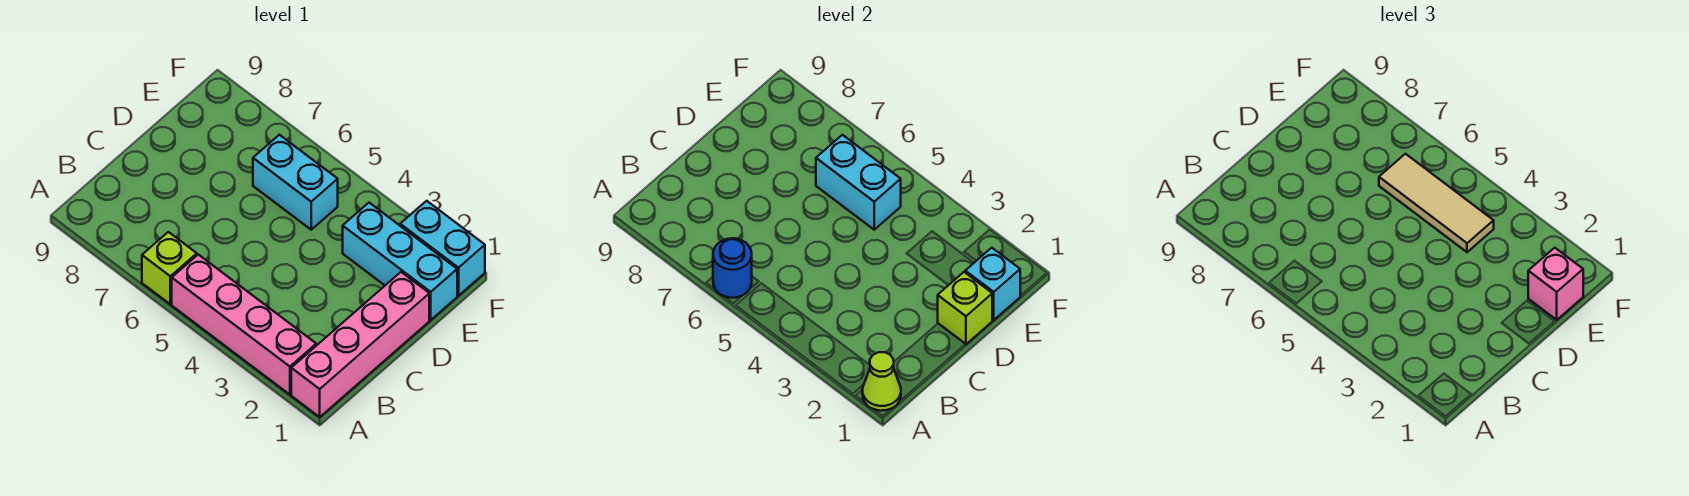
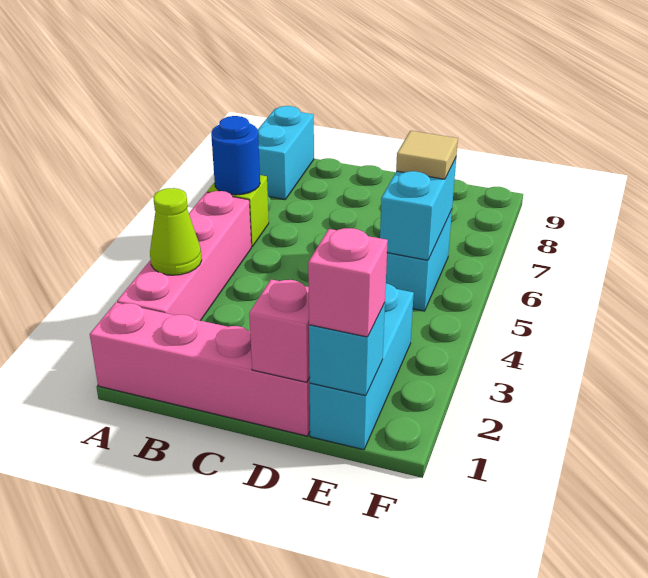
lime cone A1 level 2 -> lime cone A3 level 2
lime brick D1 level 2 -> pink brick D1 level 2
tan tile E4:E6 level 3 -> tan tile E6 level 3
cyan brick F1:F2 level 1 -> cyan brick A8:A9 level 1

